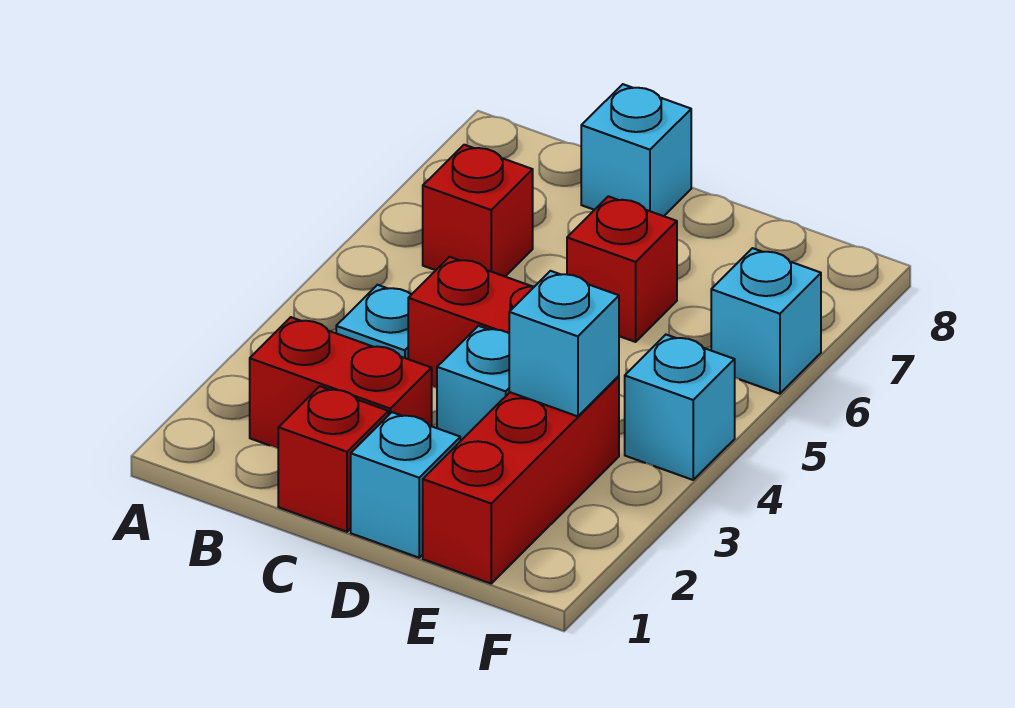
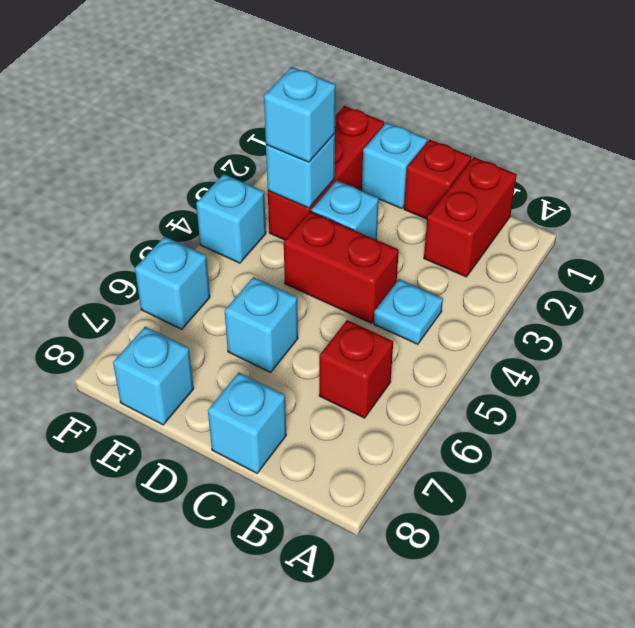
red brick B2:C2 level 1 -> red brick B1:B2 level 1
red brick D6 level 1 -> cyan brick D6 level 1
none -> cyan brick E3 level 3
none -> cyan brick E8 level 1

